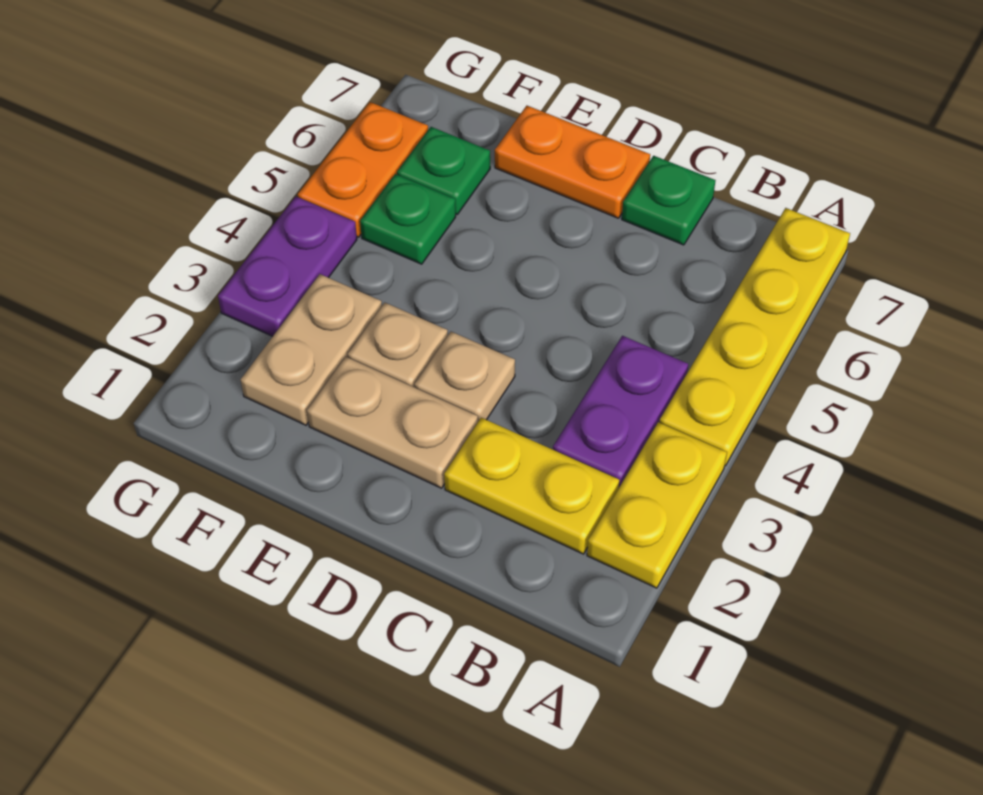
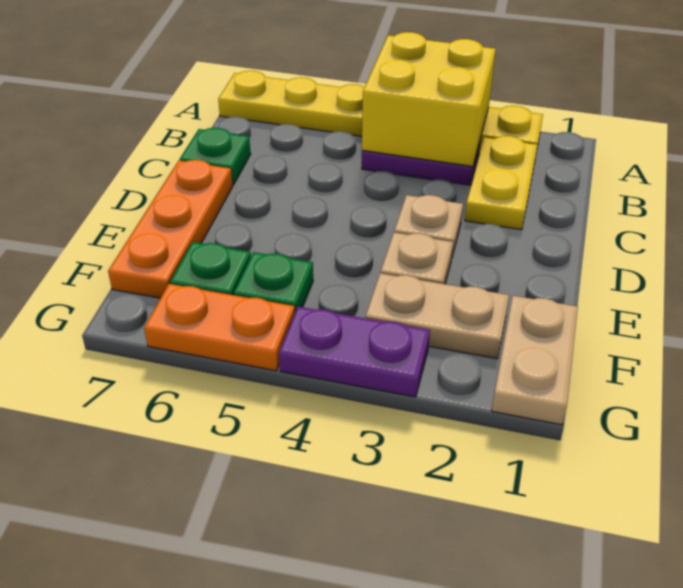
none -> yellow brick A3:B4 level 2
tan plate D2:E2 level 1 -> tan plate F1:G1 level 1
orange plate D7:E7 level 1 -> orange plate D7:F7 level 1

